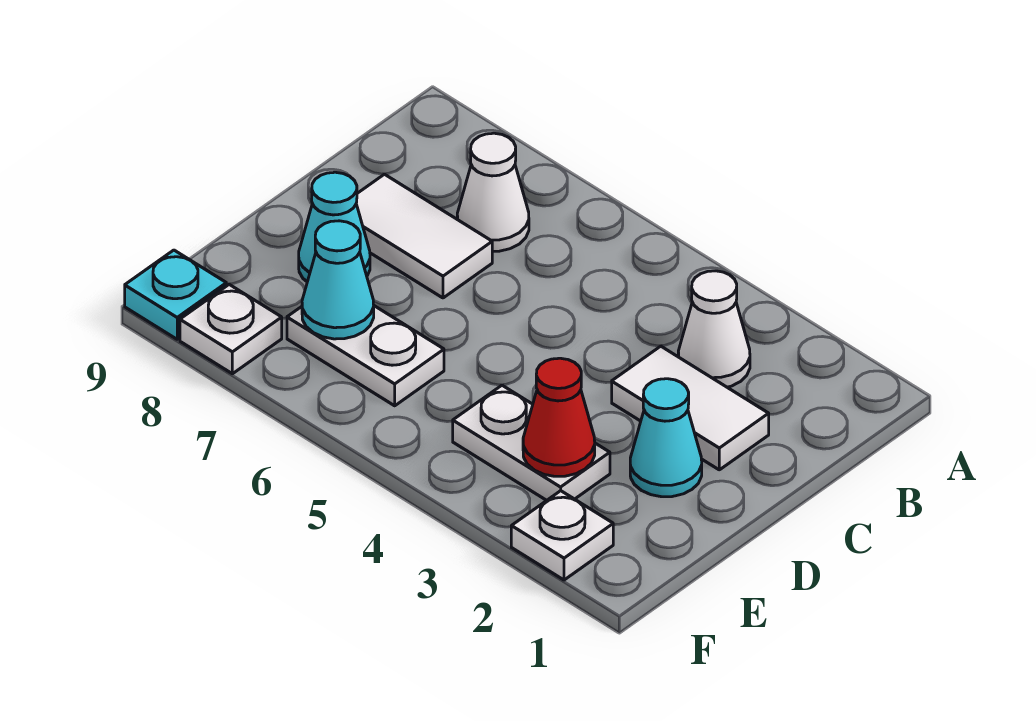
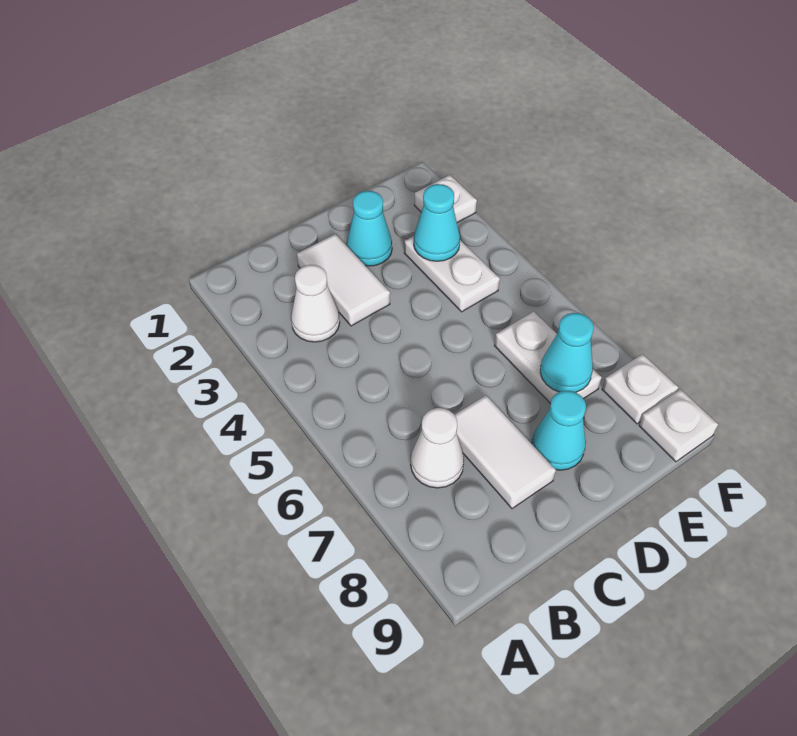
red cone E3 level 2 -> cyan cone E3 level 2
cyan plate F9 level 1 -> white plate F9 level 1

